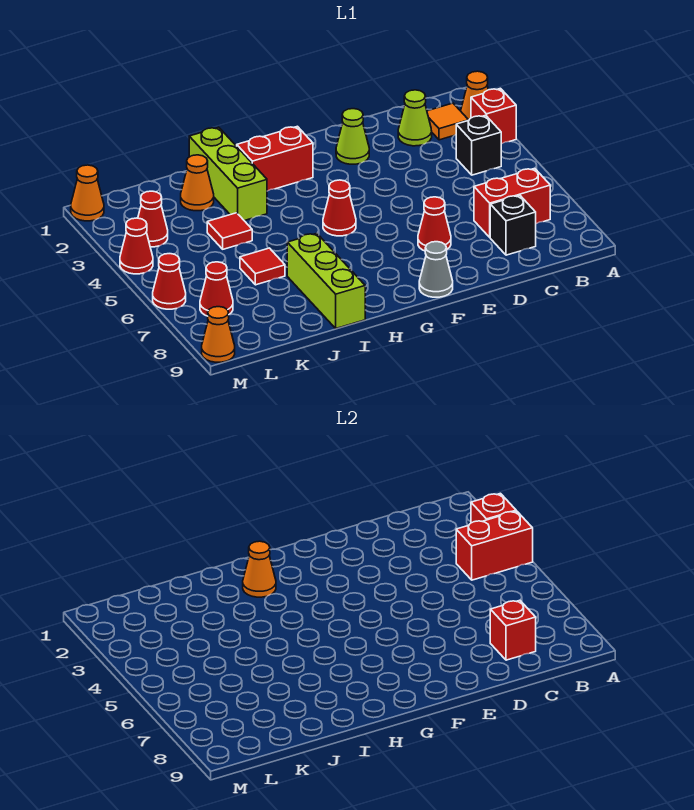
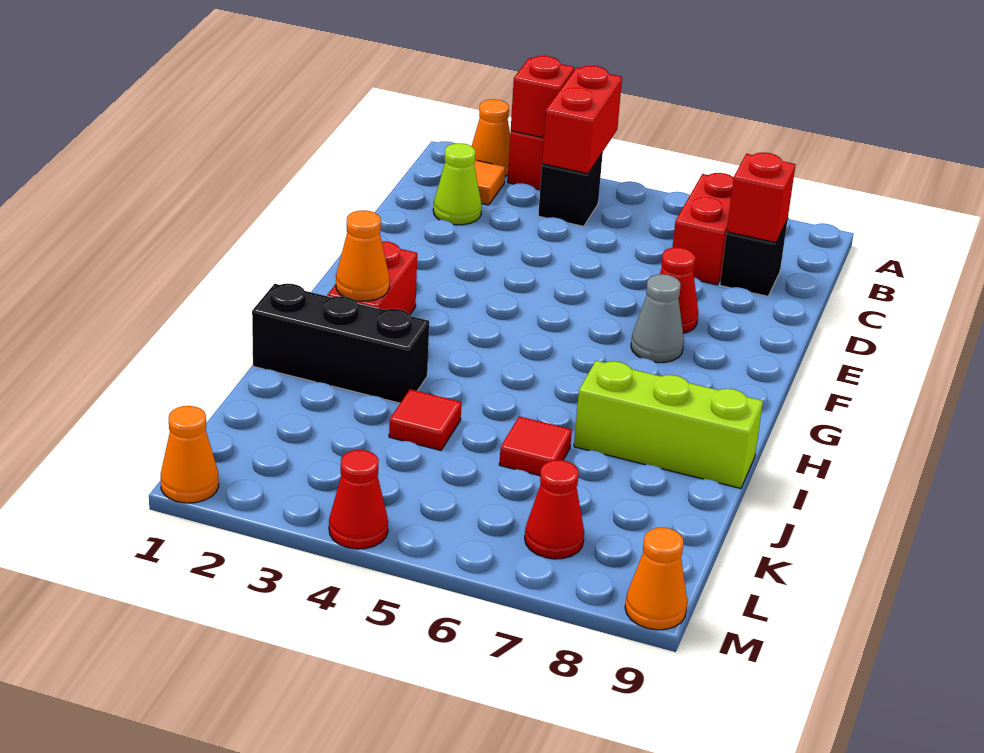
lime cone E2 level 1 -> none
grey cone F9 level 1 -> grey cone F7 level 1
red cone G5 level 1 -> none
lime brick I1:I3 level 1 -> black brick I1:I3 level 1
orange cone J2 level 1 -> none
red cone L3 level 1 -> none
red cone M6 level 1 -> none

